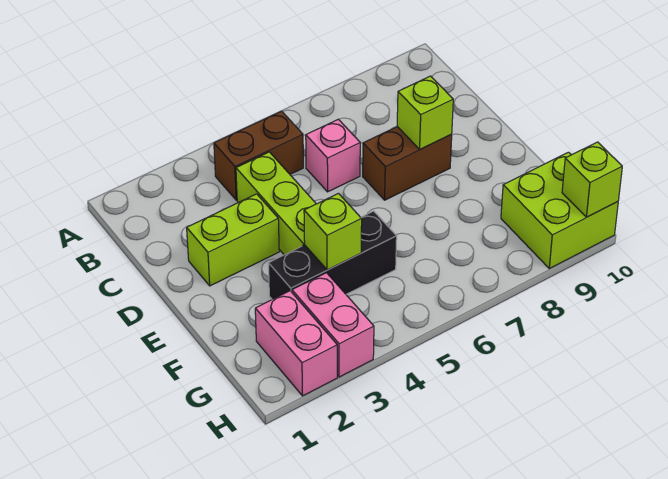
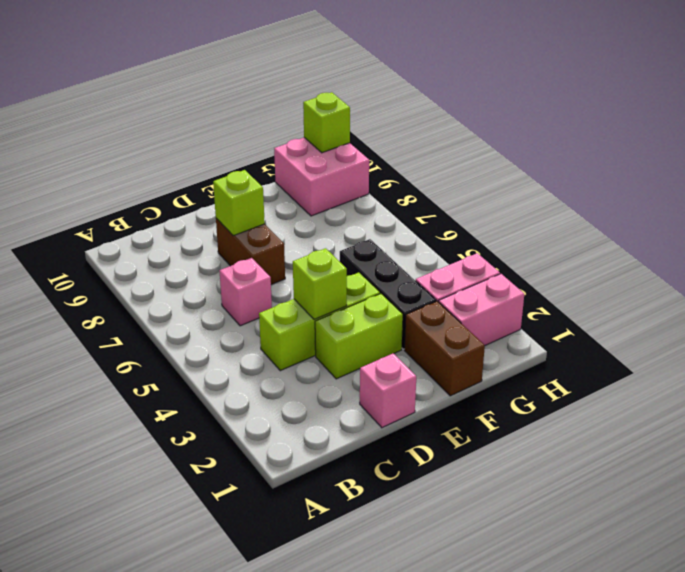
brown brick B4:B5 level 1 -> brown brick F1:F2 level 1
none -> pink brick D1 level 1
lime brick D2:D3 level 1 -> lime brick D3:E3 level 1
lime brick F4 level 2 -> lime brick D4 level 2
lime brick G9:H10 level 1 -> pink brick G9:H10 level 1

